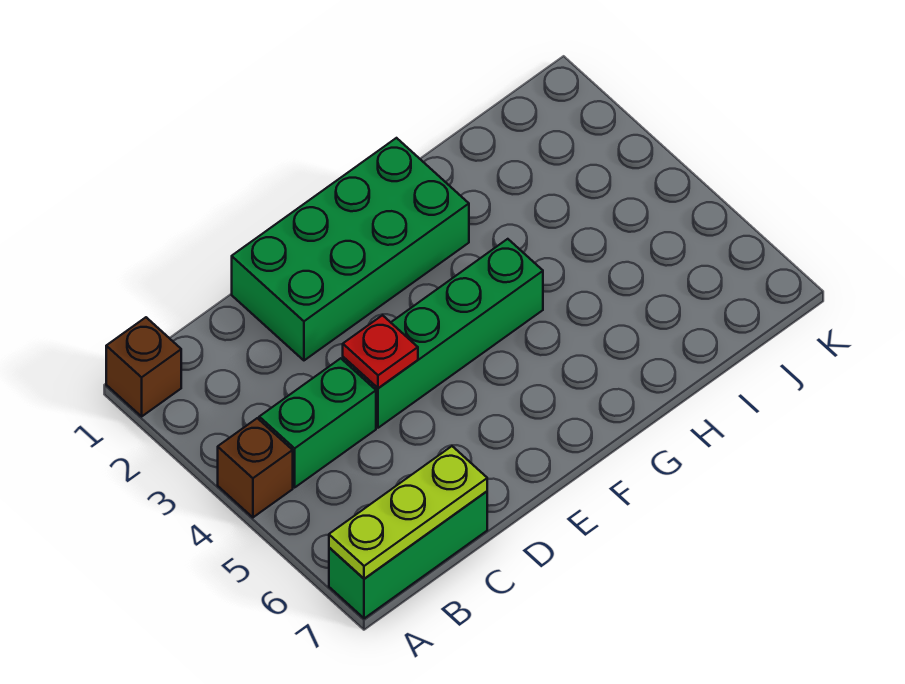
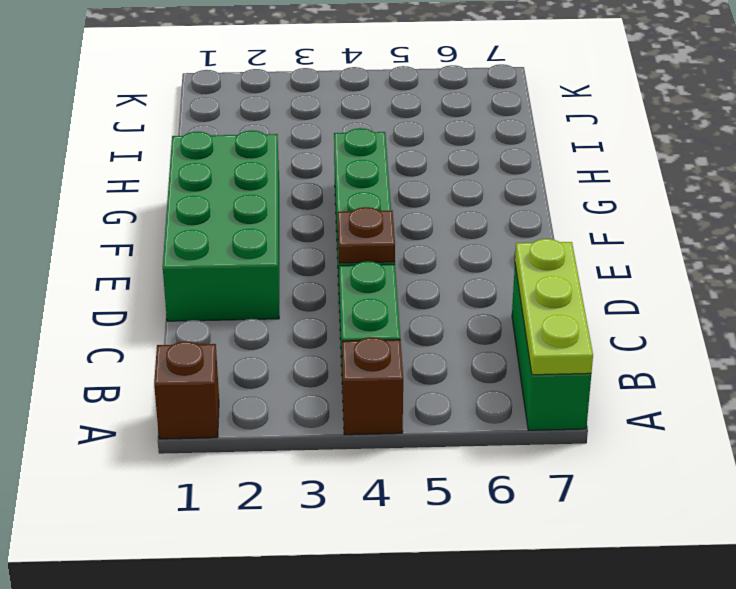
red plate D4 level 2 -> brown plate D4 level 2

